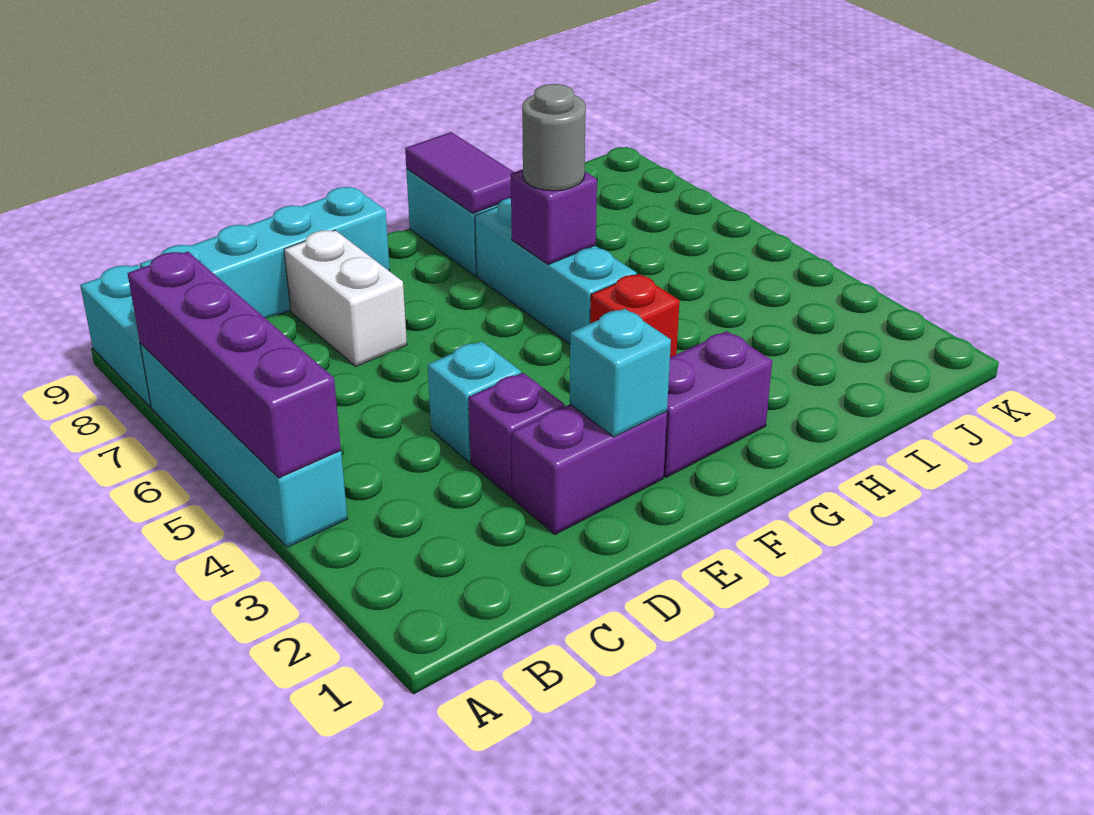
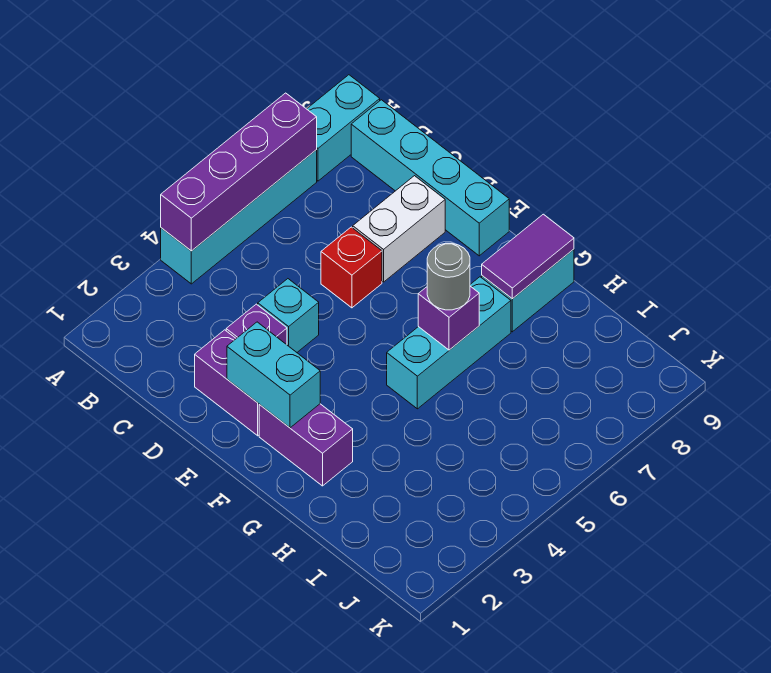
cyan brick E2 level 2 -> cyan brick E2:F2 level 2
red brick G4 level 1 -> red brick D6 level 1

